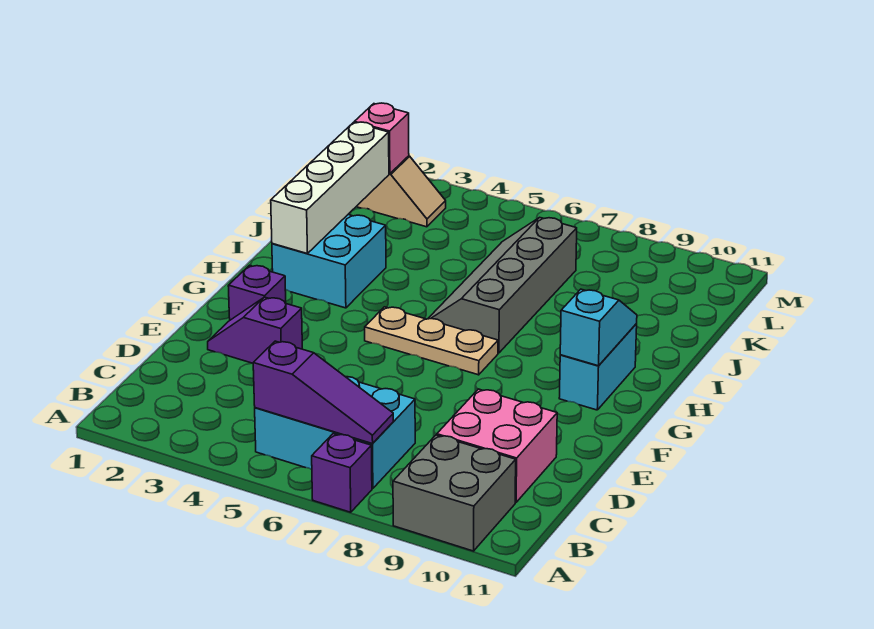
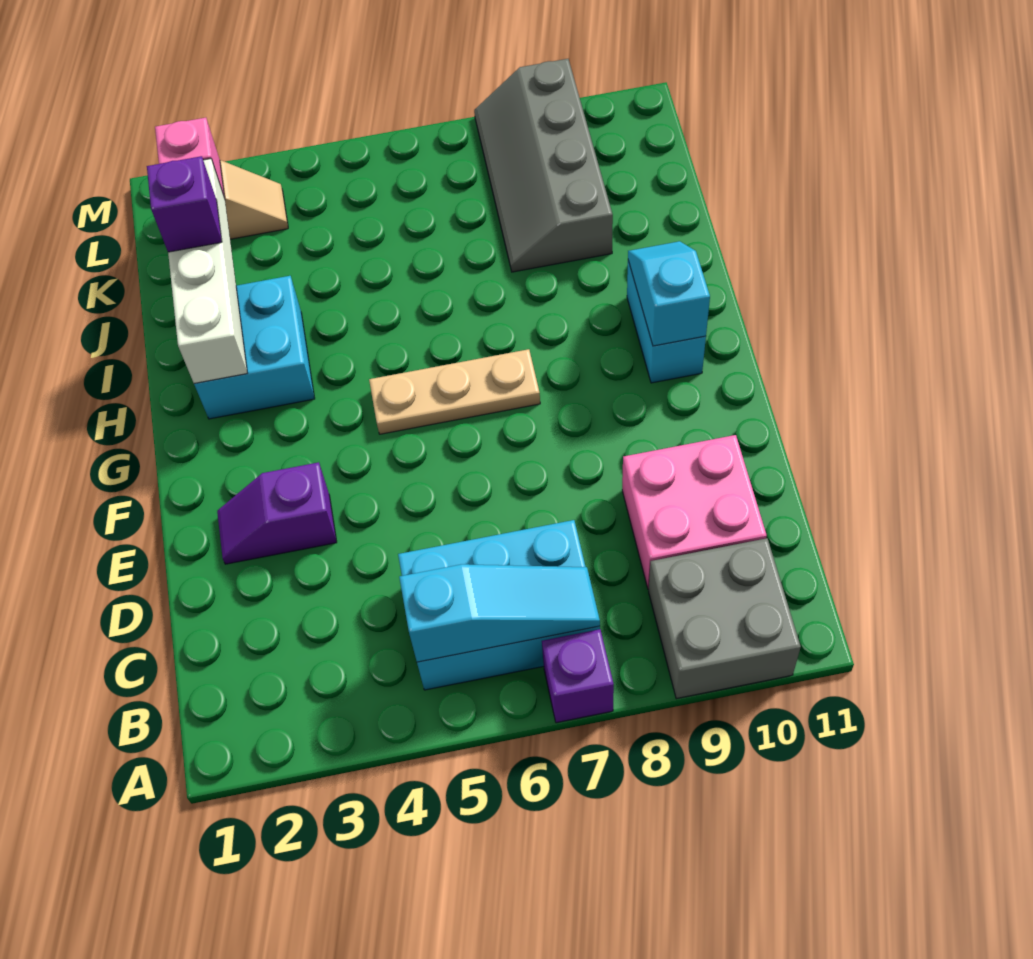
purple slope B5:B7 level 2 top 5 -> cyan slope B5:B7 level 2 top 5
purple brick F2 level 1 -> purple brick J2 level 3
grey slope H6:K7 level 1 top 7 -> grey slope J8:M9 level 1 top 9

